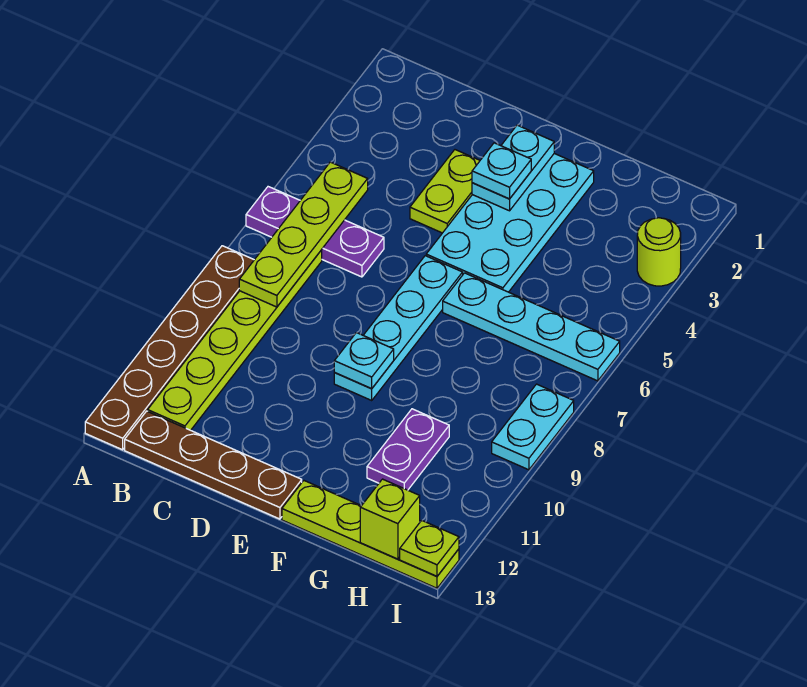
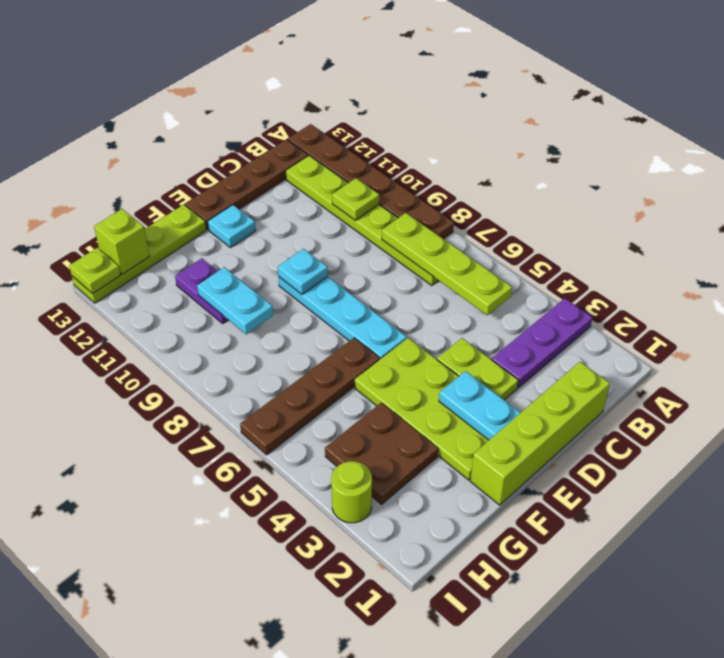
purple plate A6:C6 level 1 -> purple plate A3:C3 level 1
none -> lime plate B10 level 2
none -> lime brick C1:F1 level 1
cyan plate E2:F5 level 1 -> lime plate E2:F5 level 1
cyan plate E3 level 3 -> cyan plate E12 level 1
cyan plate F6:I6 level 1 -> brown plate F6:I6 level 1
none -> brown plate G3:H4 level 1
cyan plate I8:I9 level 1 -> cyan plate G9:G10 level 2

